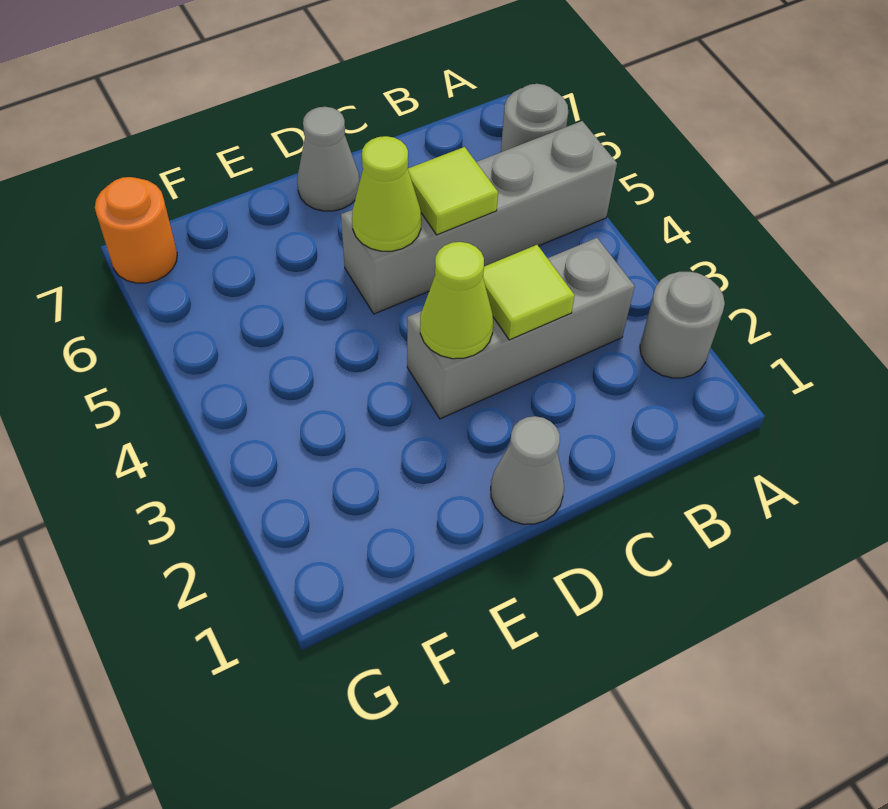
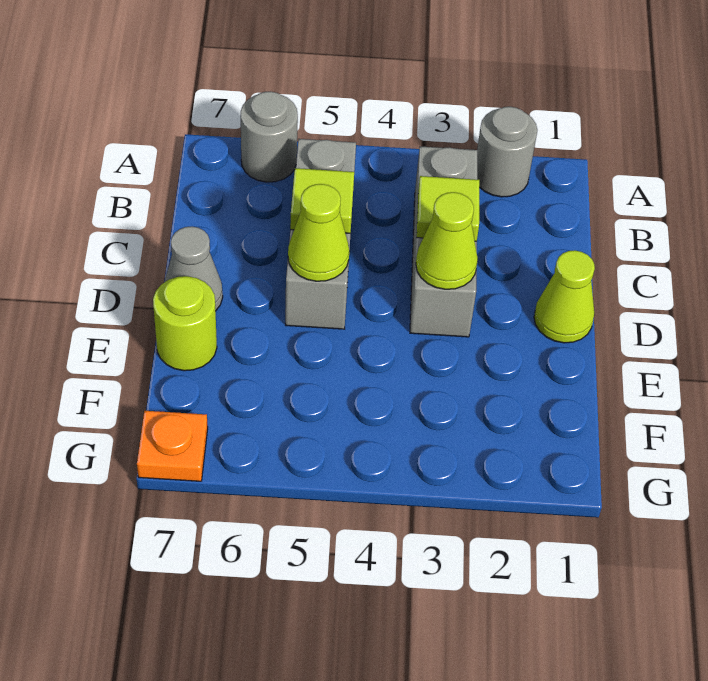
grey brick A5:D5 level 1 -> grey brick B5:D5 level 1
grey cone D1 level 1 -> lime cone D1 level 1
none -> lime round brick E7 level 1
orange round brick G7 level 1 -> orange plate G7 level 1

